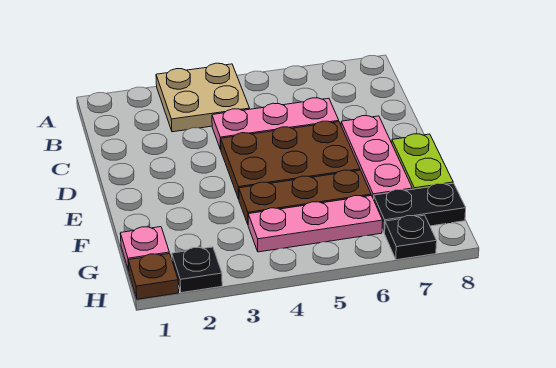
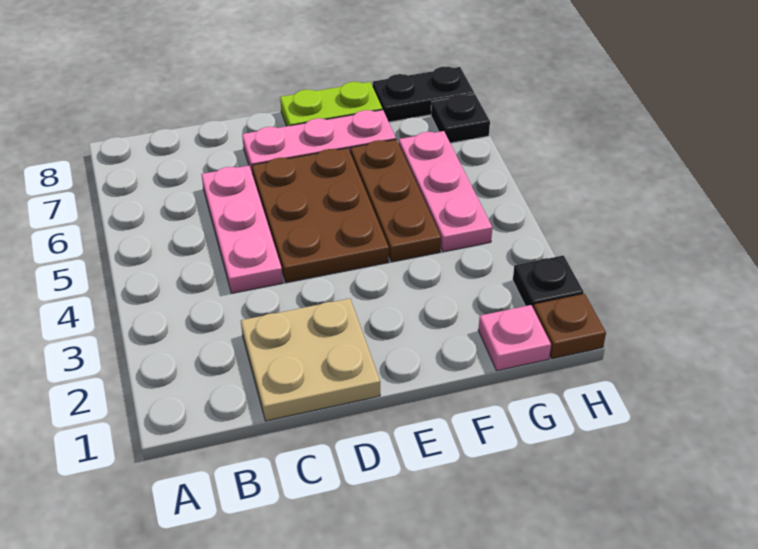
tan plate A3:B4 level 1 -> tan plate C1:D2 level 1
black plate G7:G8 level 1 -> black plate G8:H8 level 1

